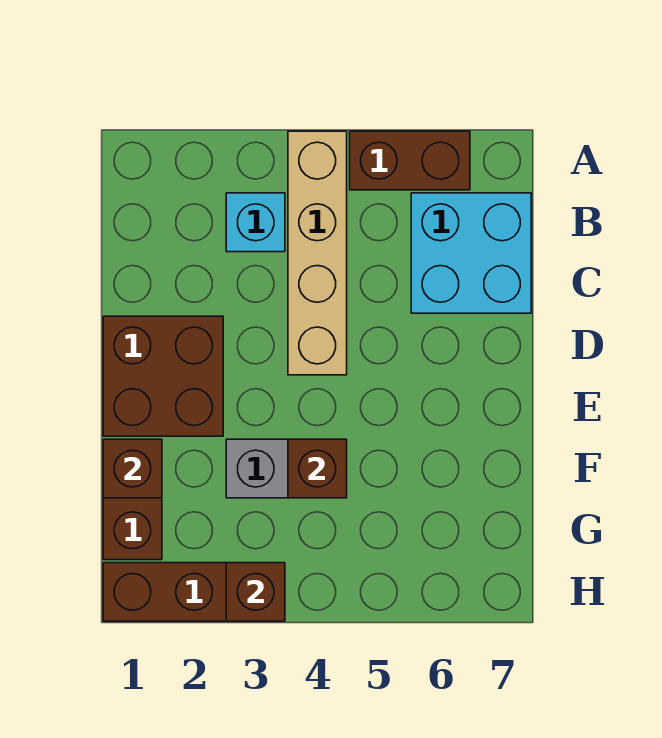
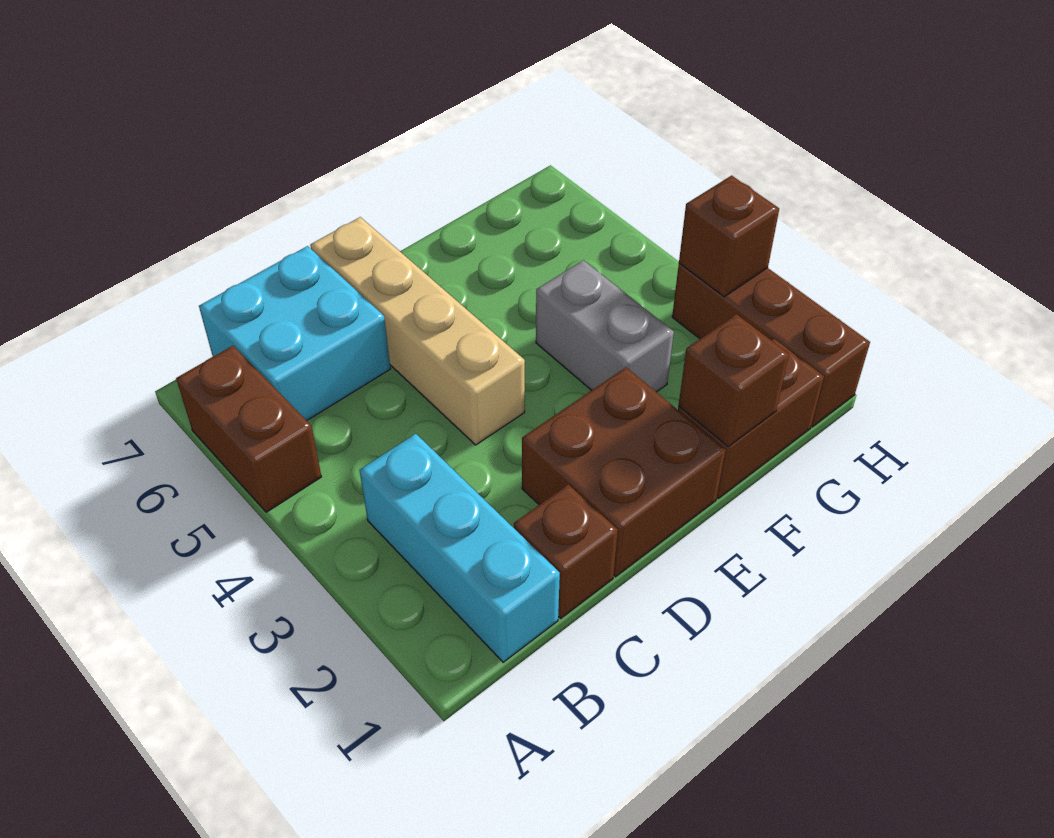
tan brick A4:D4 level 1 -> tan brick D4:D7 level 1
cyan brick B3 level 1 -> cyan brick B1:B3 level 1
brown brick F4 level 2 -> brown brick C1 level 1

